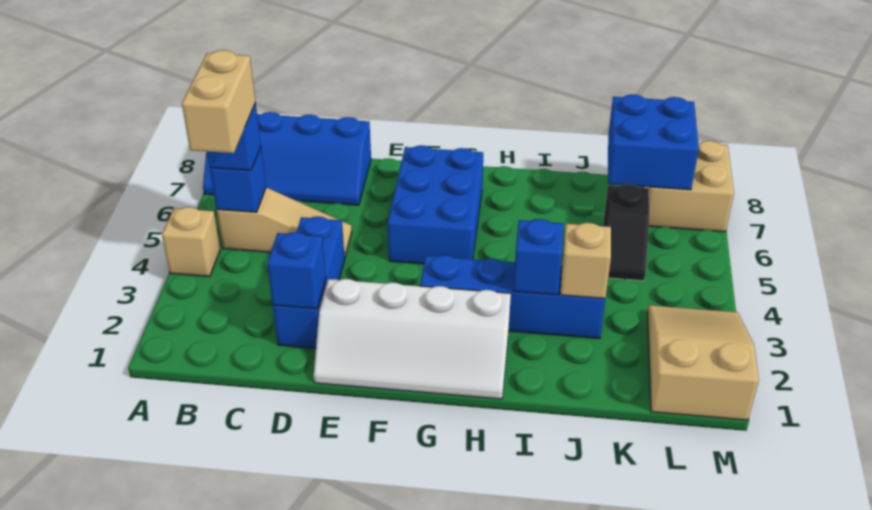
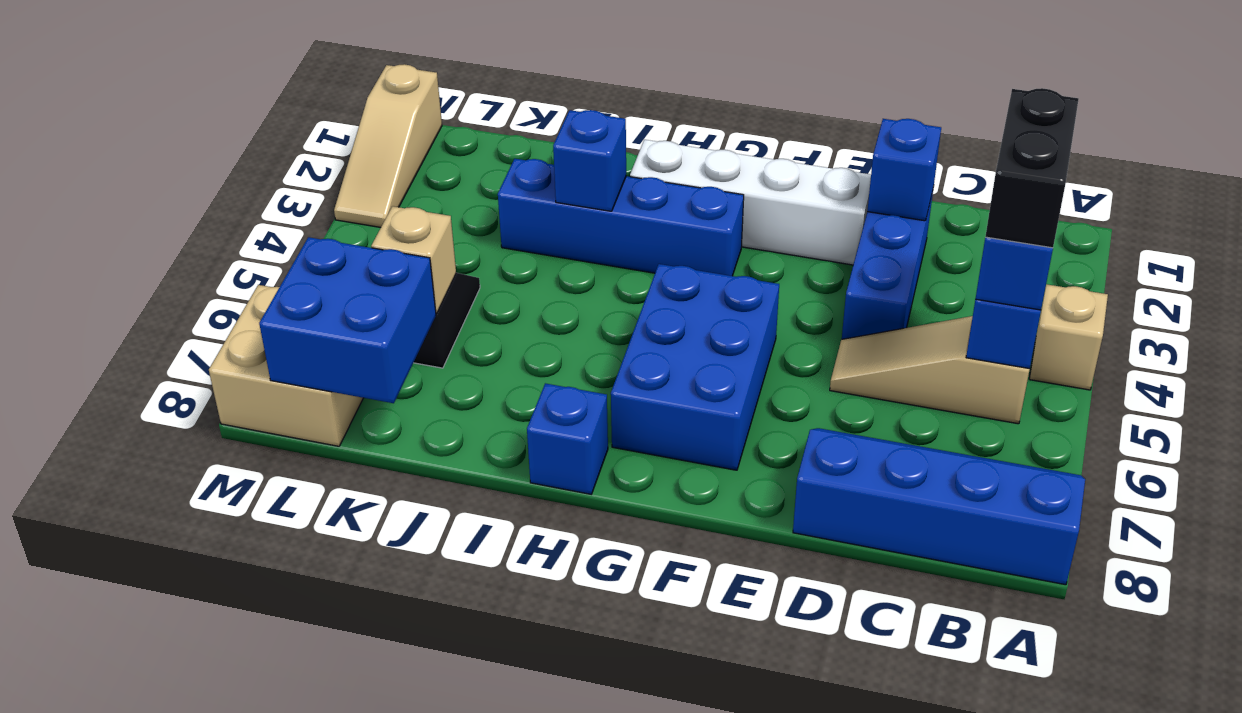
tan brick B4:B5 level 4 -> black brick B4:B5 level 4
none -> blue brick H8 level 1
tan brick J3 level 2 -> tan brick K6 level 2
tan slope L1:M3 level 1 top 1 -> tan slope M1:M3 level 1 top 1

